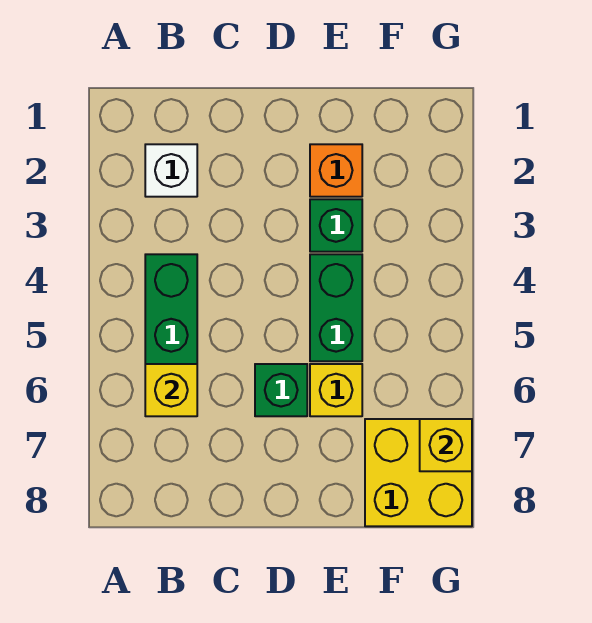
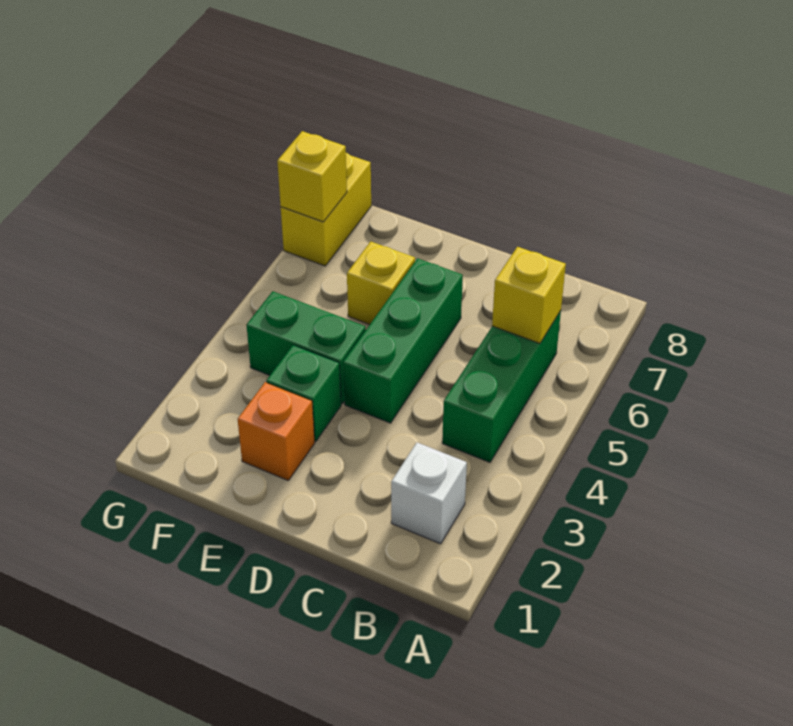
green brick D6 level 1 -> green brick D4:D6 level 1
green brick E4:E5 level 1 -> green brick E4:F4 level 1
yellow brick F7:G8 level 1 -> yellow brick G7:G8 level 1

